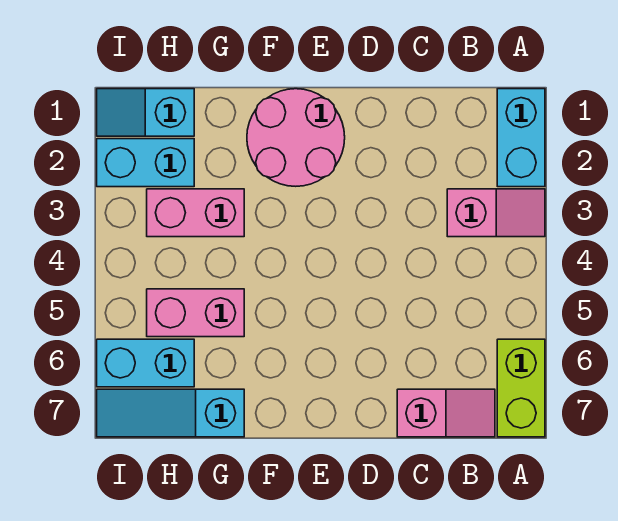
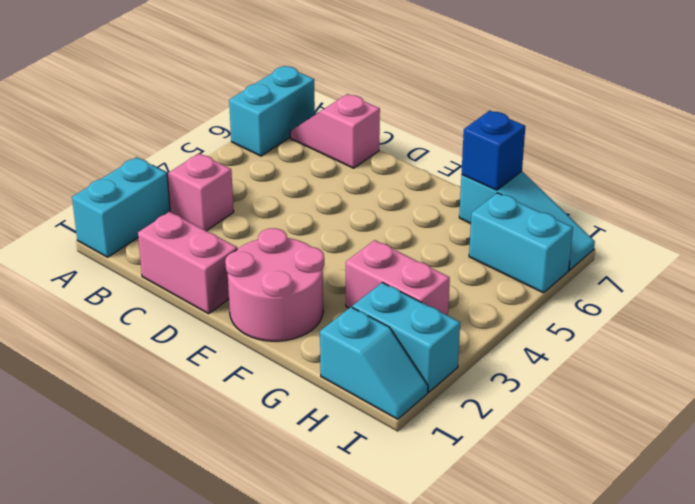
lime brick A6:A7 level 1 -> cyan brick A6:A7 level 1
pink brick G5:H5 level 1 -> pink brick C1:D1 level 1
none -> blue brick G7 level 2

